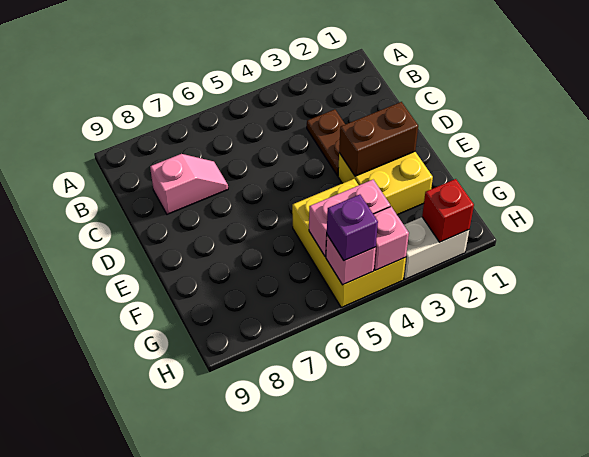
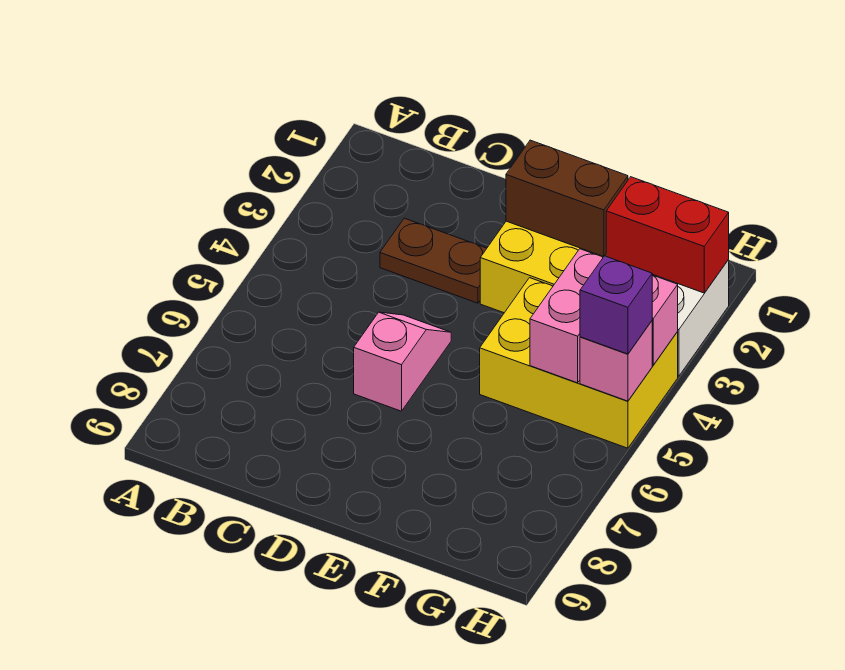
pink slope C7:C8 level 1 top 8 -> pink slope D5:D6 level 1 top 6
brown brick E2:E3 level 2 -> brown brick E2:F2 level 2
red brick H2 level 2 -> red brick G2:H2 level 2

